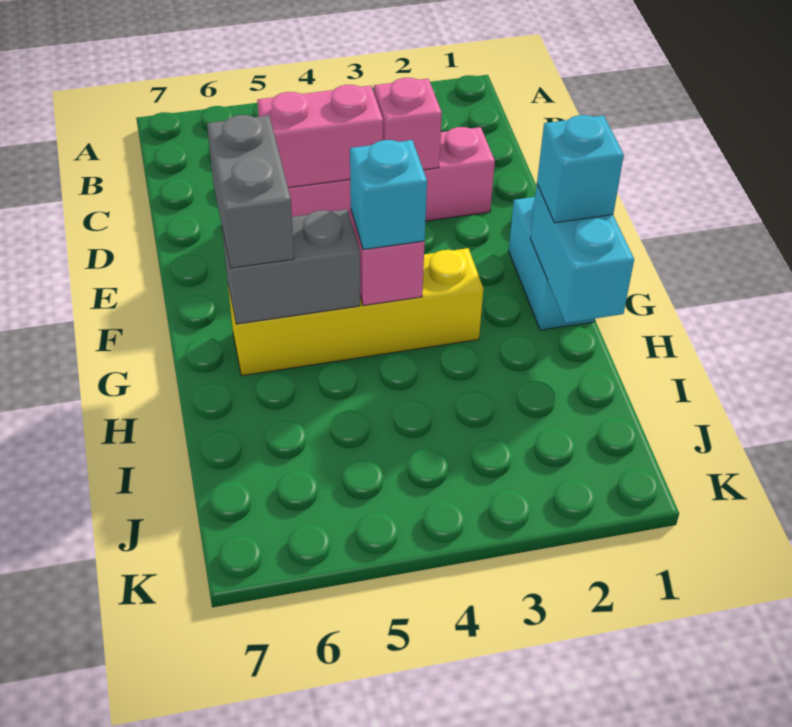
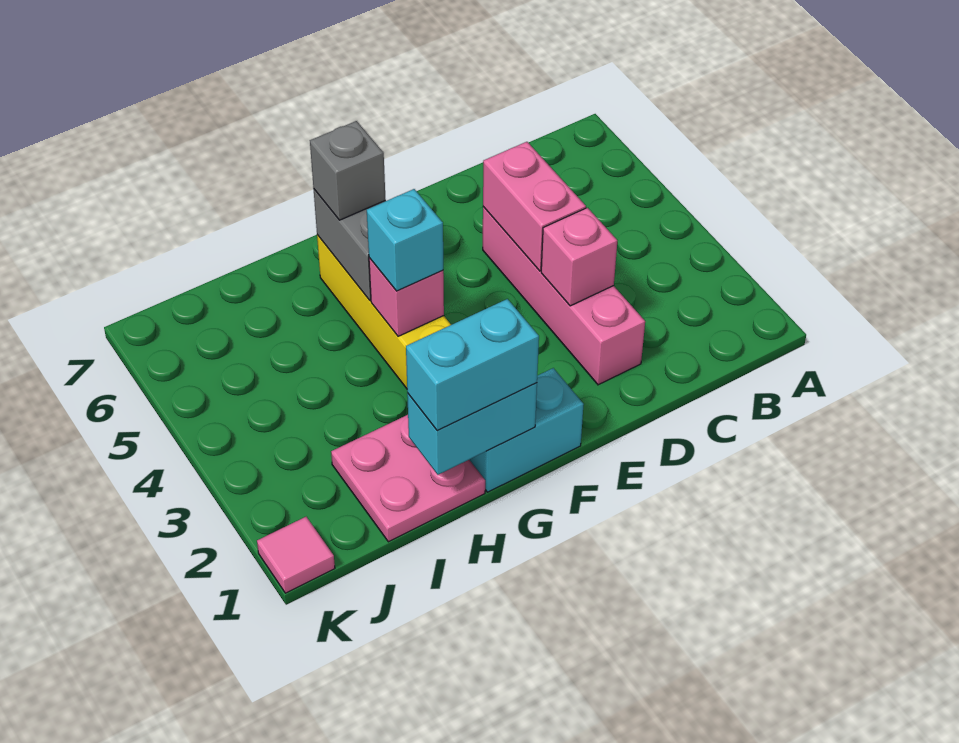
grey brick F6:G6 level 3 -> grey brick G6 level 3
cyan brick G1 level 3 -> cyan brick G1:H1 level 3
none -> pink plate H1:I2 level 1
none -> pink tile K1 level 1

